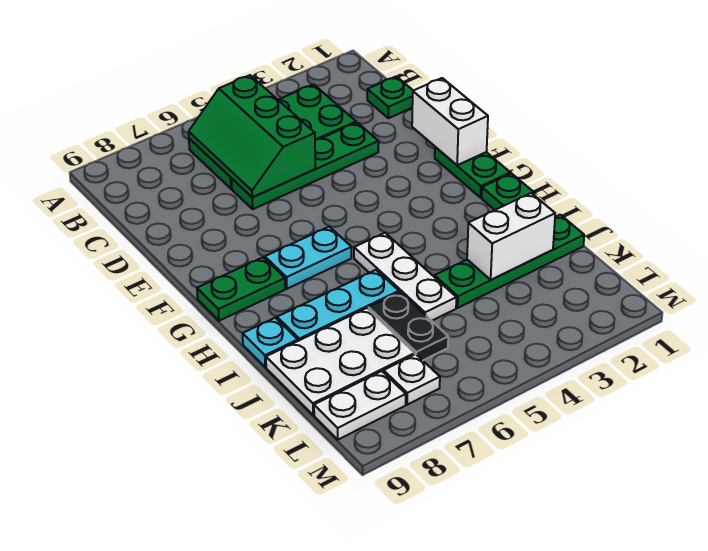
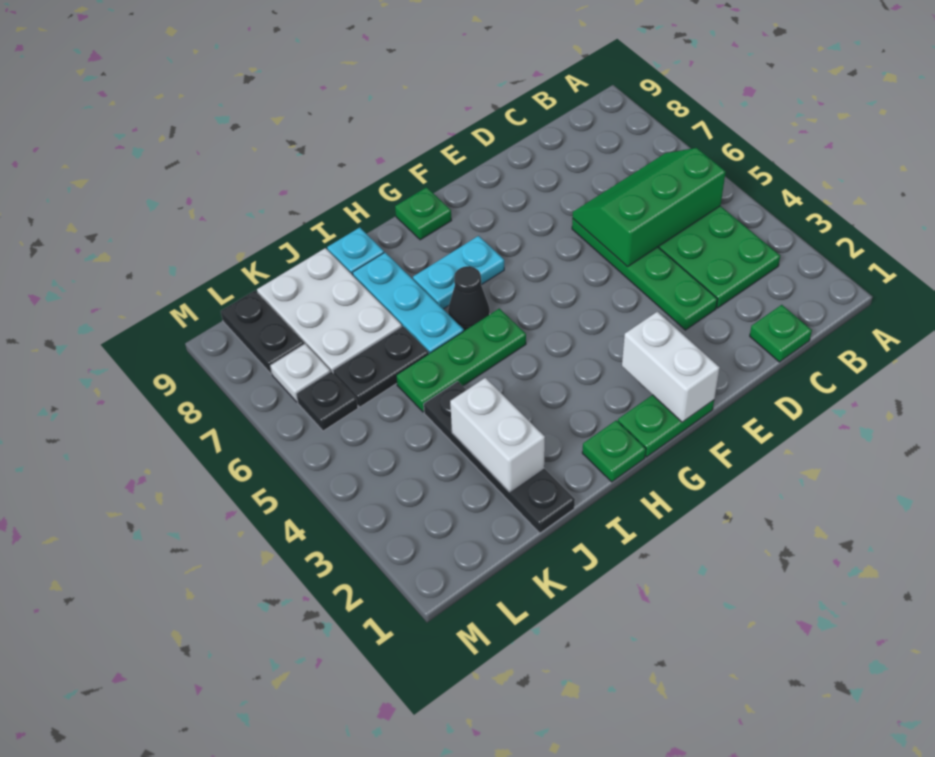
white brick E1:F1 level 2 -> white brick F1:F2 level 2
cyan plate G6:G7 level 1 -> cyan plate G7:H7 level 1
green plate G8:G9 level 1 -> green plate G9 level 1
white plate H5:J5 level 1 -> green plate H5:J5 level 1
none -> black cone H6 level 1
green plate J1:J4 level 1 -> black plate J1:J4 level 1
none -> black plate L6 level 1
white plate L8:L9 level 1 -> black plate L8:L9 level 1

